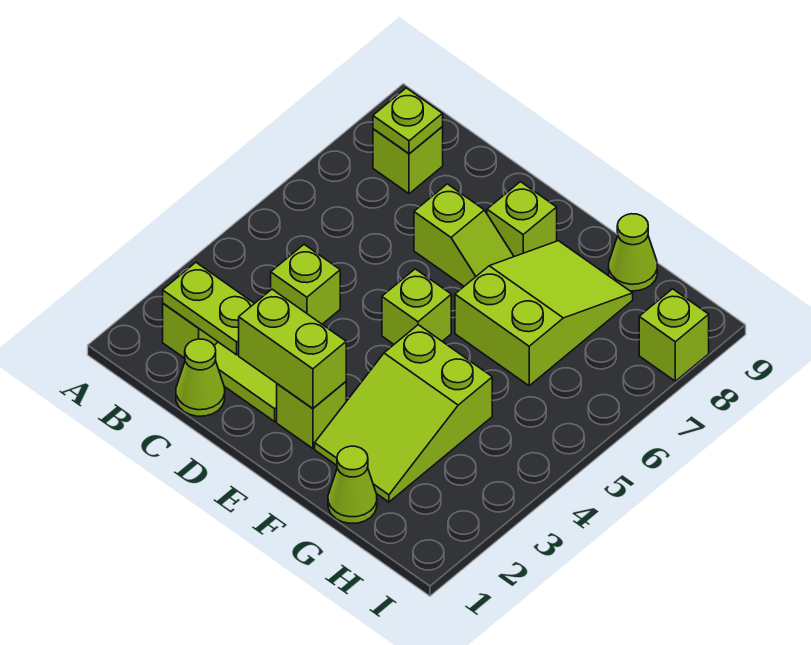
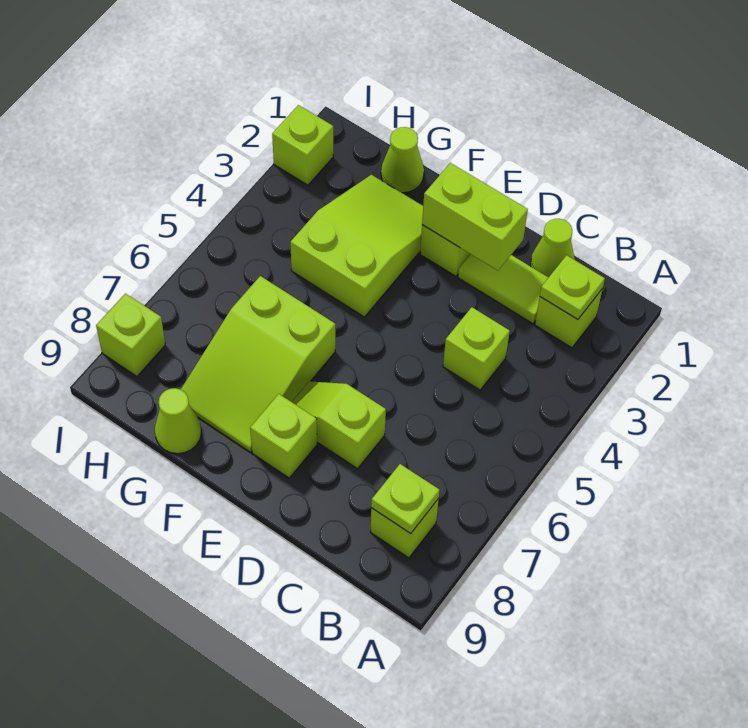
lime plate B2:C2 level 2 -> lime plate B2 level 2
lime brick E5 level 1 -> lime brick I2 level 1

